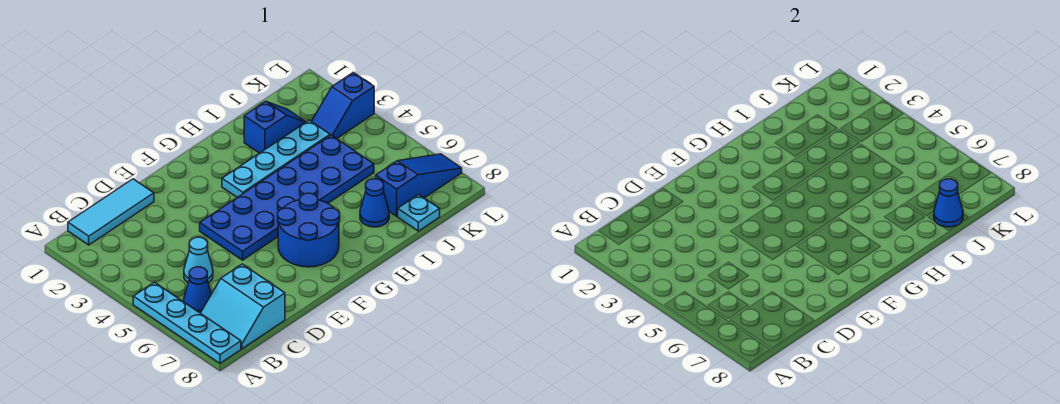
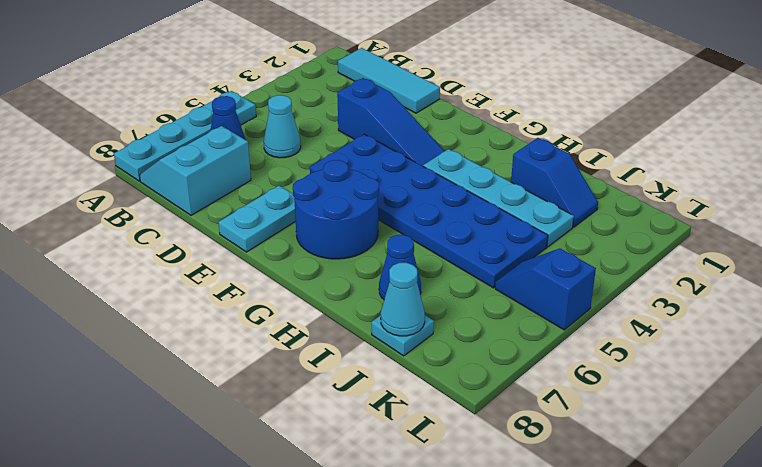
none -> cyan plate E7:E8 level 1
blue slope J7:L7 level 1 top J -> blue slope D3:F3 level 1 top D
blue cone J8 level 2 -> cyan cone J8 level 2
blue slope K3:L3 level 1 top L -> blue slope K5:L5 level 1 top L

